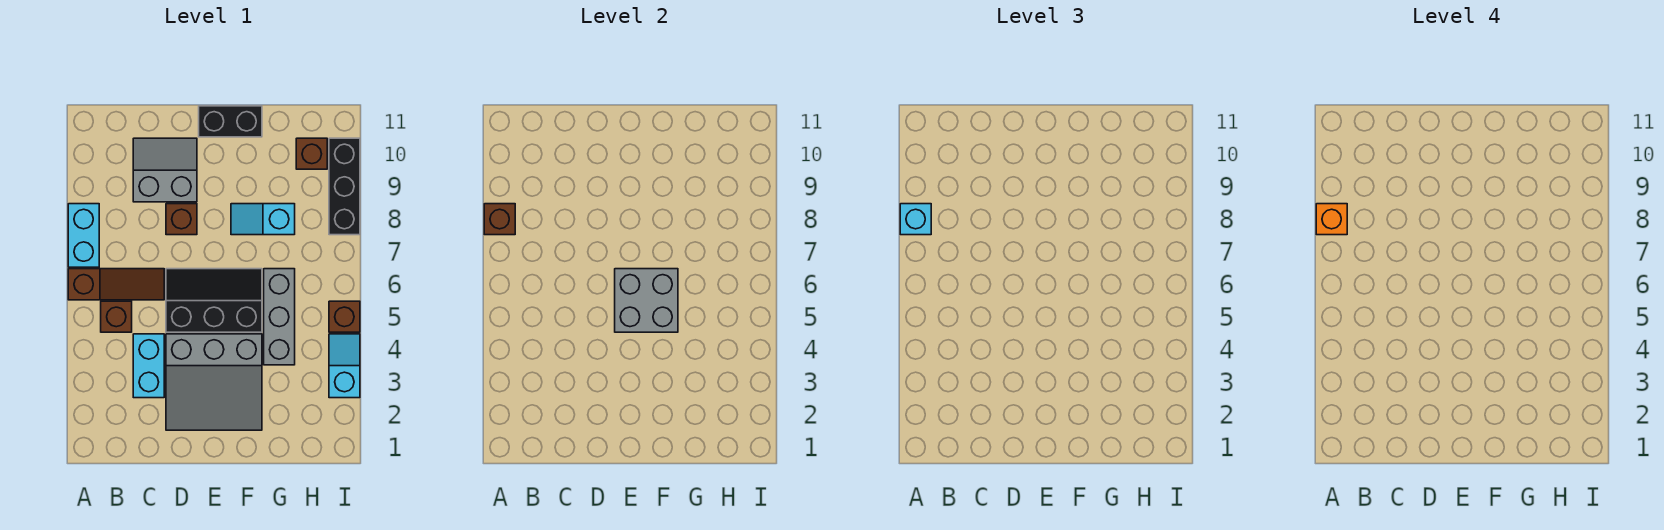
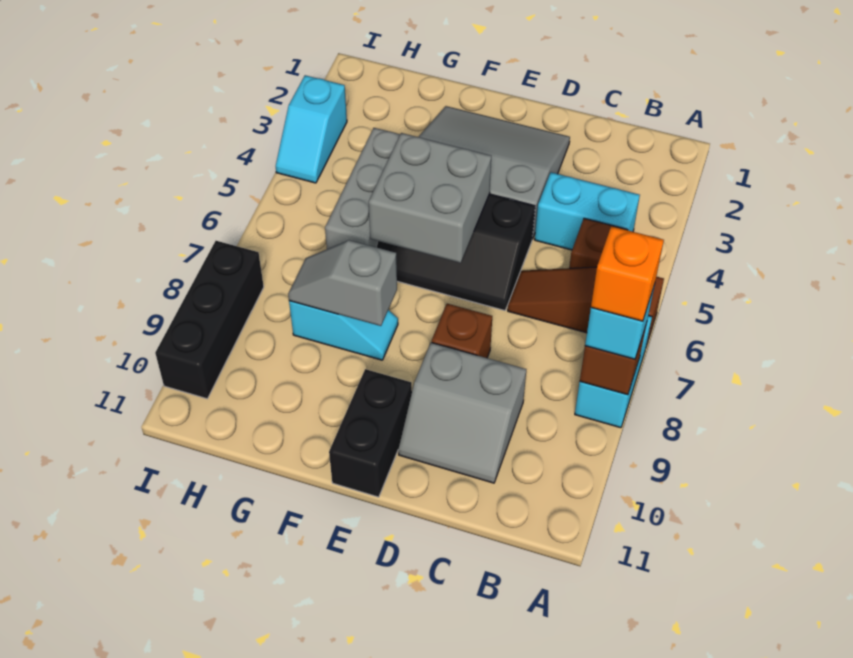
cyan brick C3:C4 level 1 -> cyan brick B4:C4 level 1
black brick E11:F11 level 1 -> black brick E10:E11 level 1
none -> grey slope F8:G8 level 2 top F
brown brick H10 level 1 -> none
brown brick I5 level 1 -> none

